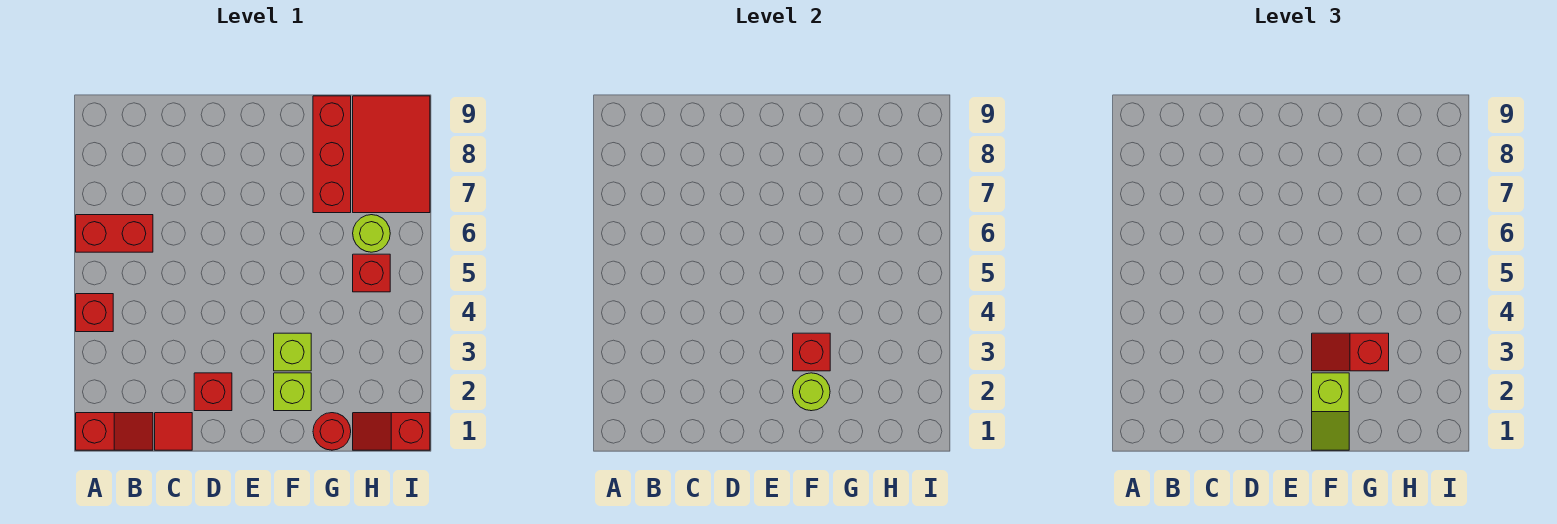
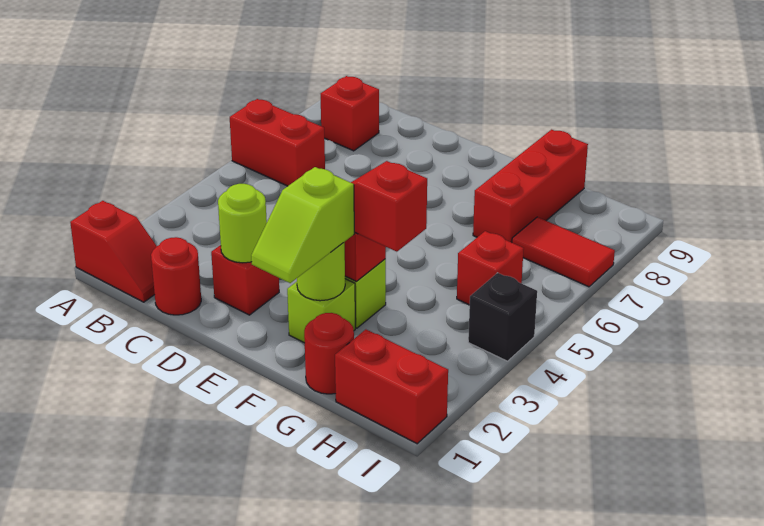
red brick A4 level 1 -> red brick B8 level 1
red tile C1 level 1 -> red round brick C1 level 1
red slope H1:I1 level 1 top I -> red brick H1:I1 level 1
lime round brick H6 level 1 -> lime round brick D2 level 2
red tile H7:I9 level 1 -> red tile H7:I7 level 1
none -> black brick I4 level 1

